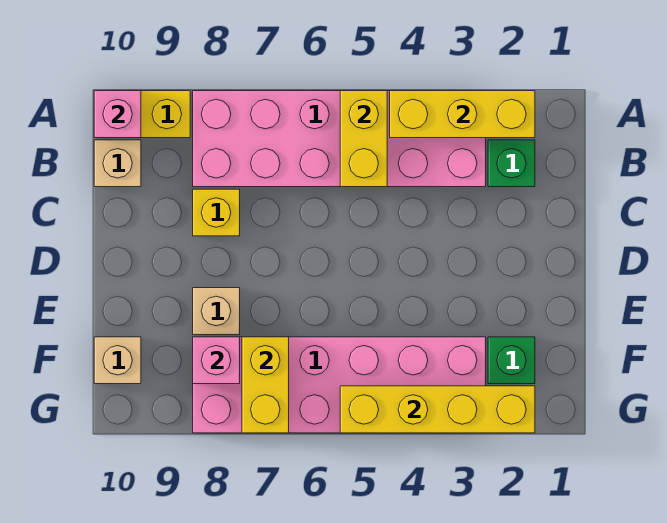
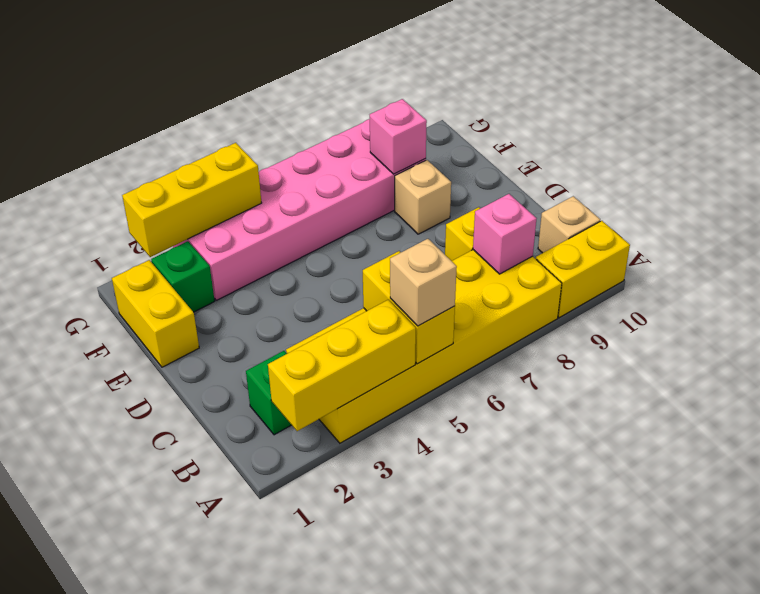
pink brick A3:B8 level 1 -> yellow brick A3:B8 level 1
pink brick A10 level 2 -> pink brick B8 level 2
yellow brick F7:G7 level 2 -> yellow brick E1:F1 level 1
tan brick F10 level 1 -> tan brick A5 level 3
yellow brick G2:G5 level 2 -> yellow brick G2:G4 level 2

